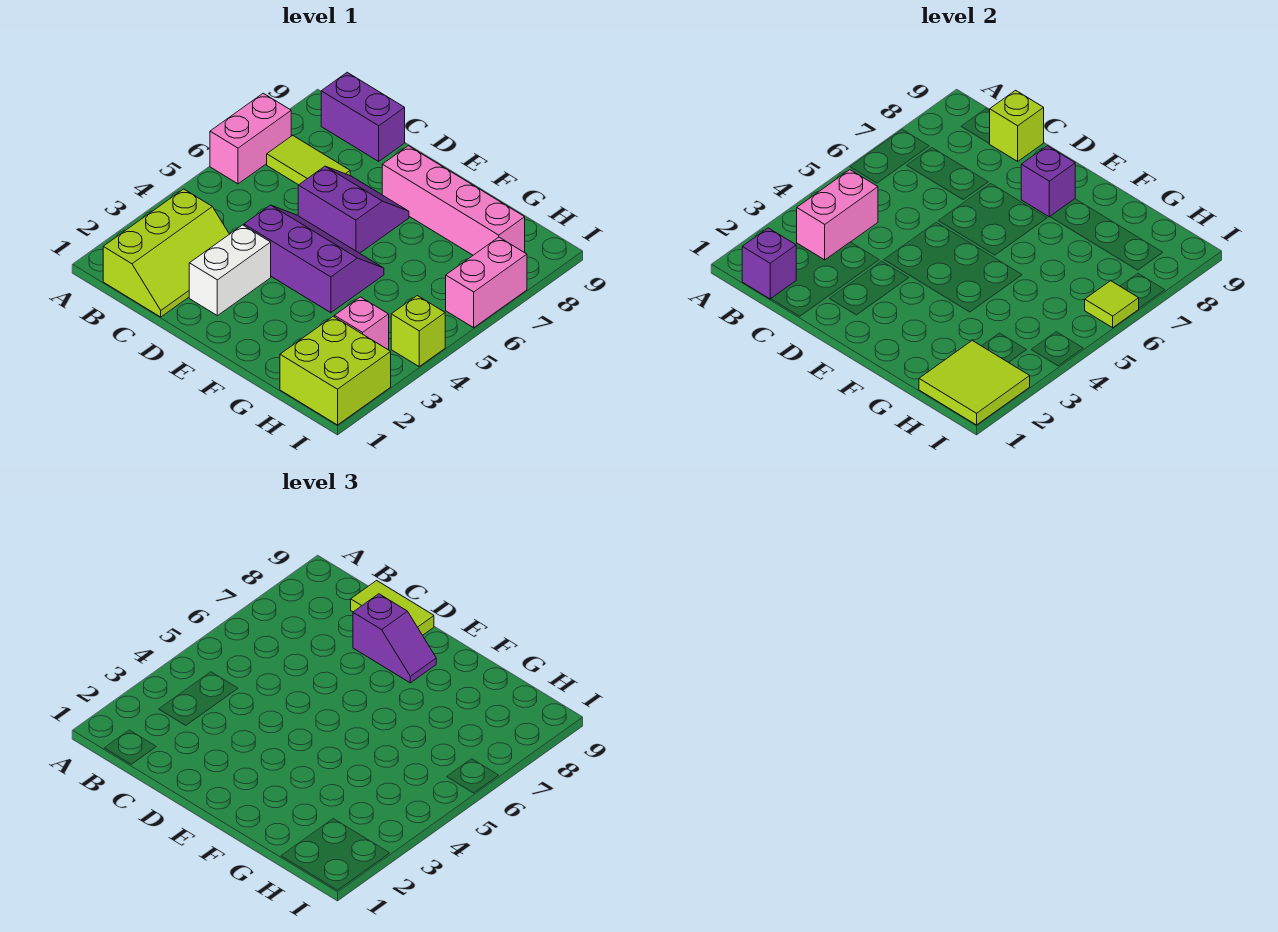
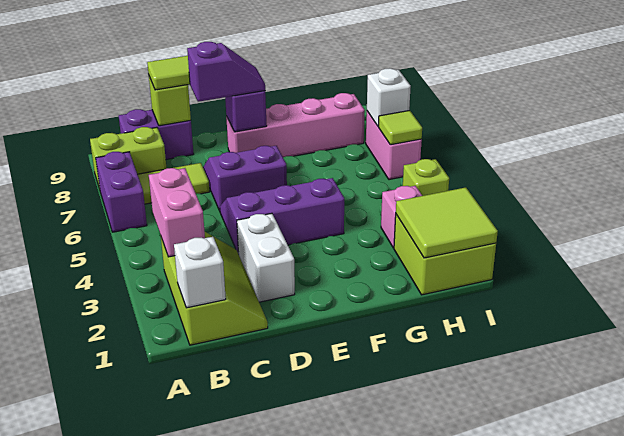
pink brick A6:A7 level 1 -> purple brick A6:A7 level 1
none -> lime brick A8:B8 level 1
purple brick B1 level 2 -> white brick B1 level 2
none -> white brick I7 level 2

